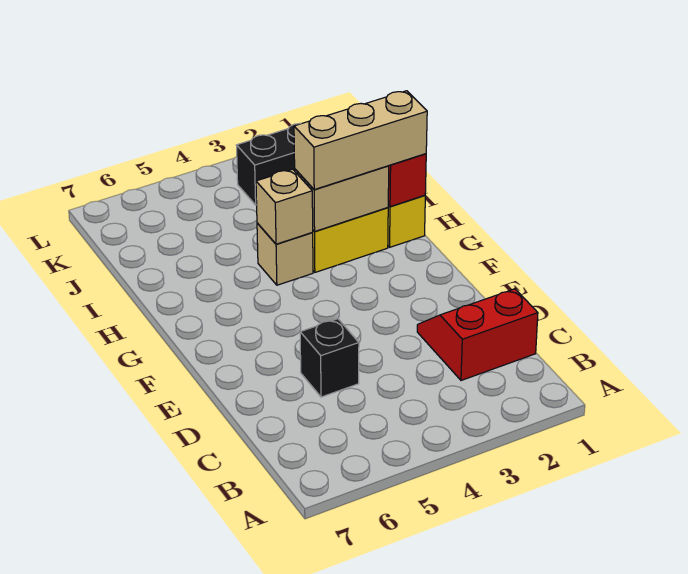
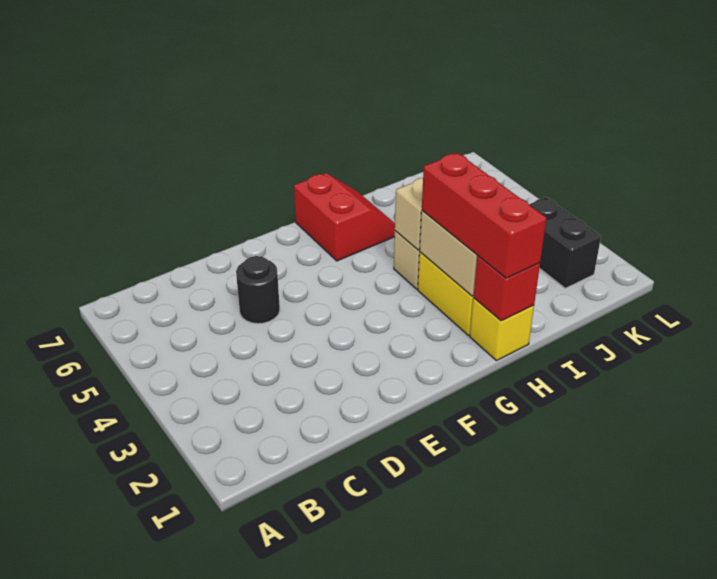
red slope C1:D2 level 1 top C -> red slope G6:H7 level 1 top G
black brick D5 level 1 -> black round brick D5 level 1
tan brick H1:H3 level 3 -> red brick H1:H3 level 3

